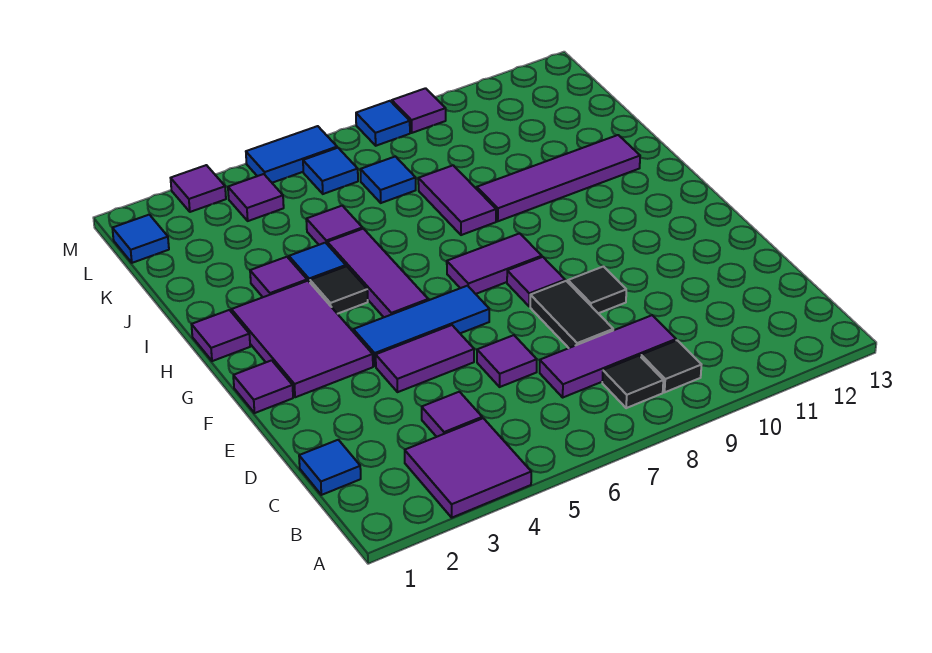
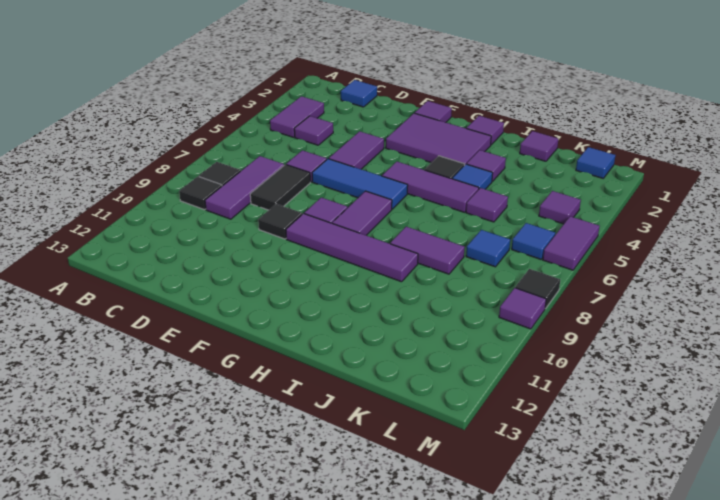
purple tile A3:B4 level 1 -> purple tile B3:B4 level 1
black tile D8:E8 level 1 -> black tile D7:D8 level 1
blue tile F4:F6 level 1 -> blue tile E6:G6 level 1
purple tile I9:I12 level 1 -> purple tile F9:I9 level 1
purple tile M3 level 1 -> purple tile J1 level 1
blue tile M5:M6 level 1 -> purple tile M5:M6 level 1
blue tile M8 level 1 -> black tile M8 level 1

